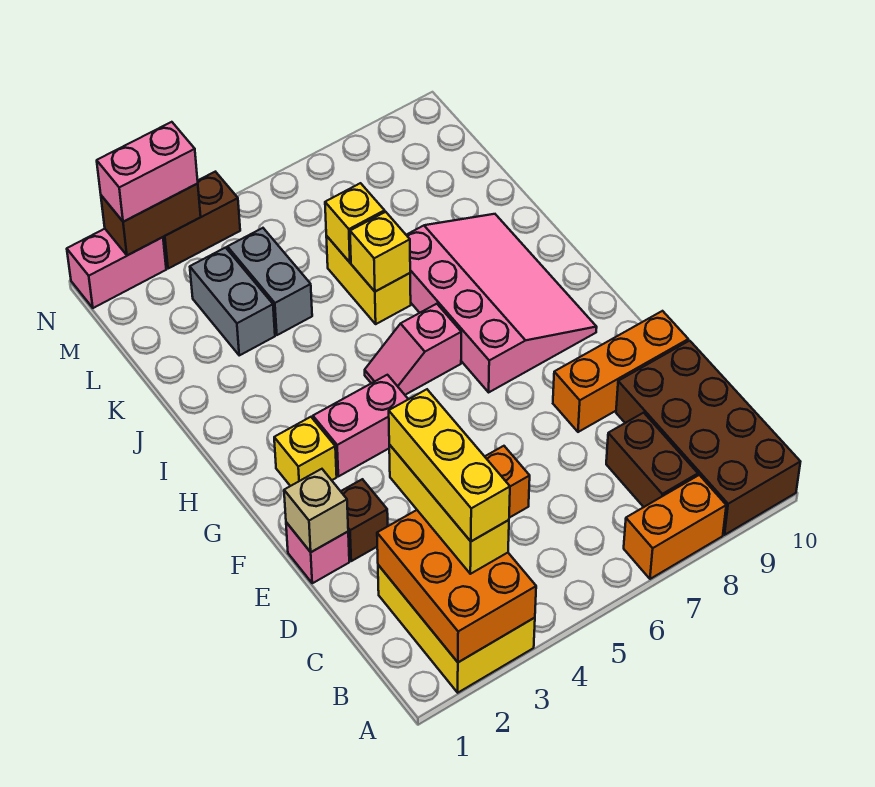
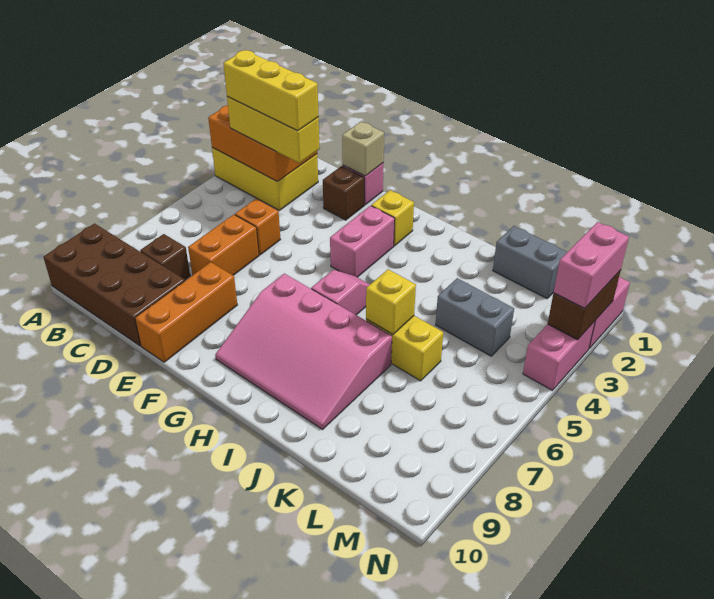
orange brick A7:A8 level 1 -> orange brick D6:D7 level 1
brown brick B8:C8 level 1 -> brown brick C8 level 1
grey brick K3:L3 level 1 -> grey brick K1:L1 level 1
yellow brick K6 level 2 -> none
brown brick N3:N4 level 1 -> pink brick N3:N4 level 1

